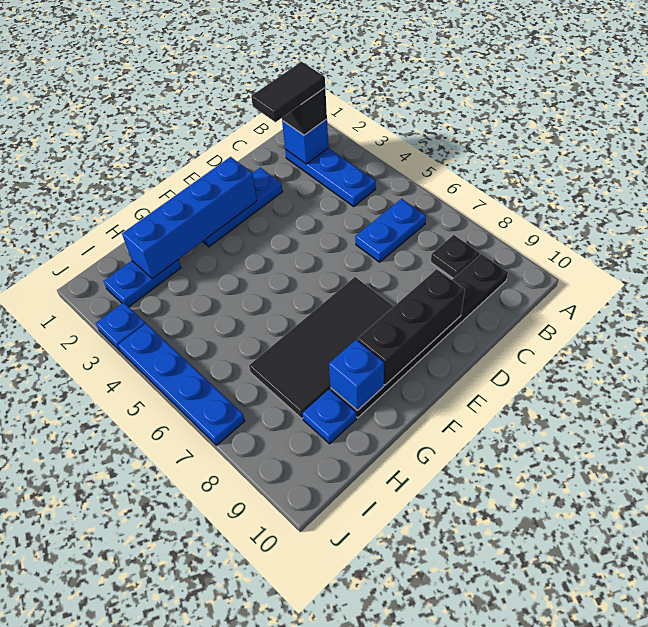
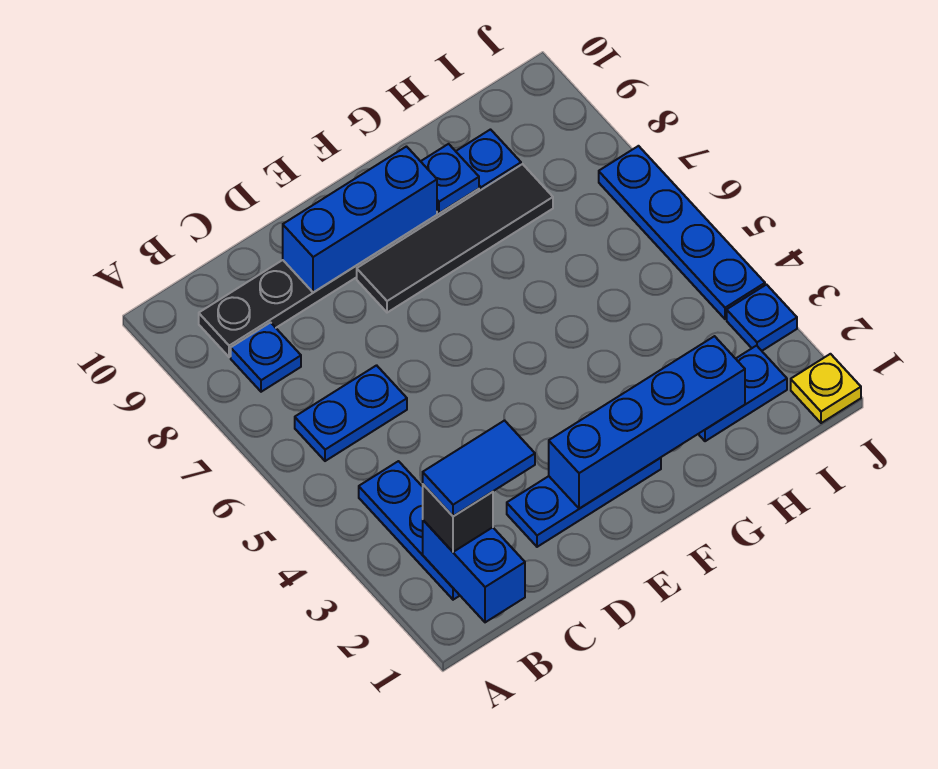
blue brick B2 level 2 -> blue brick B1:B2 level 2
black tile B2:C2 level 4 -> blue tile B2:C2 level 4
black plate B8 level 1 -> blue plate B8 level 1
black brick D9:F9 level 2 -> blue brick D9:F9 level 2
black tile E7:H8 level 1 -> black tile E8:H8 level 1
blue brick G9 level 2 -> blue plate G9 level 2
none -> yellow plate J1 level 1

